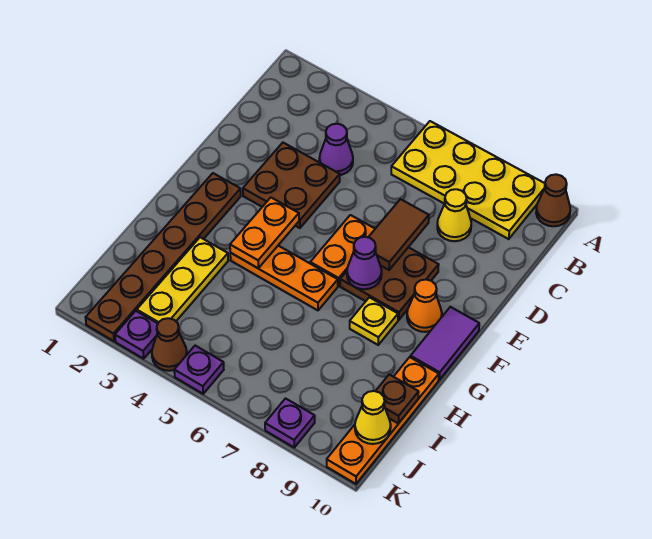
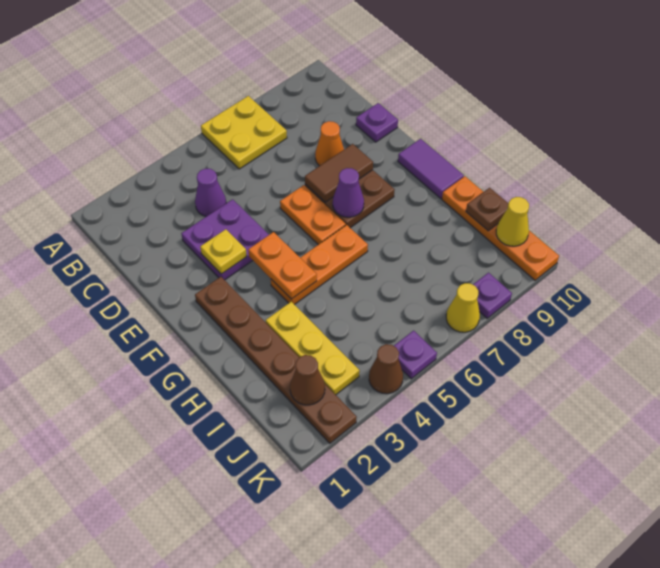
yellow plate A6:B9 level 1 -> yellow plate A6:B7 level 1
brown cone A10 level 1 -> brown cone J2 level 2
yellow cone C8 level 1 -> yellow cone K7 level 1
brown plate D3:E4 level 1 -> purple plate D3:E4 level 1
brown tile D7:E7 level 2 -> brown tile E7:E8 level 2
orange cone F9 level 1 -> orange cone D8 level 1
yellow plate G8 level 1 -> yellow plate E3 level 2
purple plate K3 level 1 -> purple plate D10 level 1

